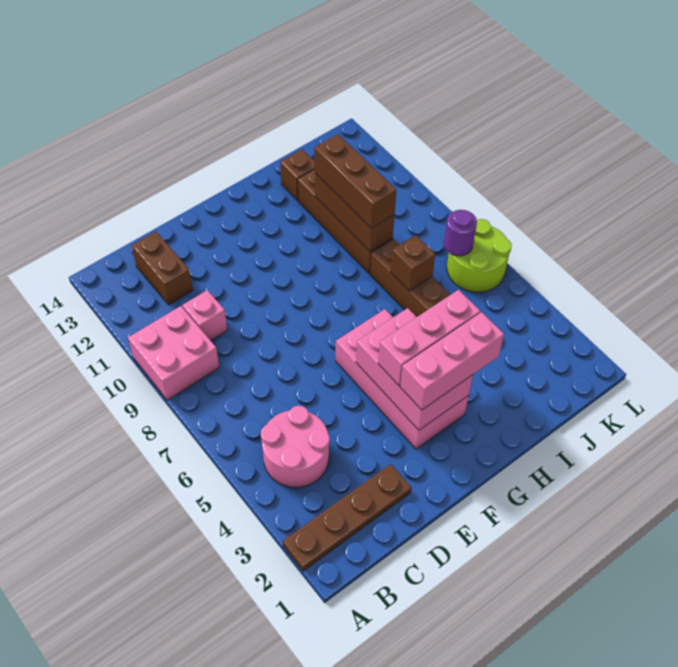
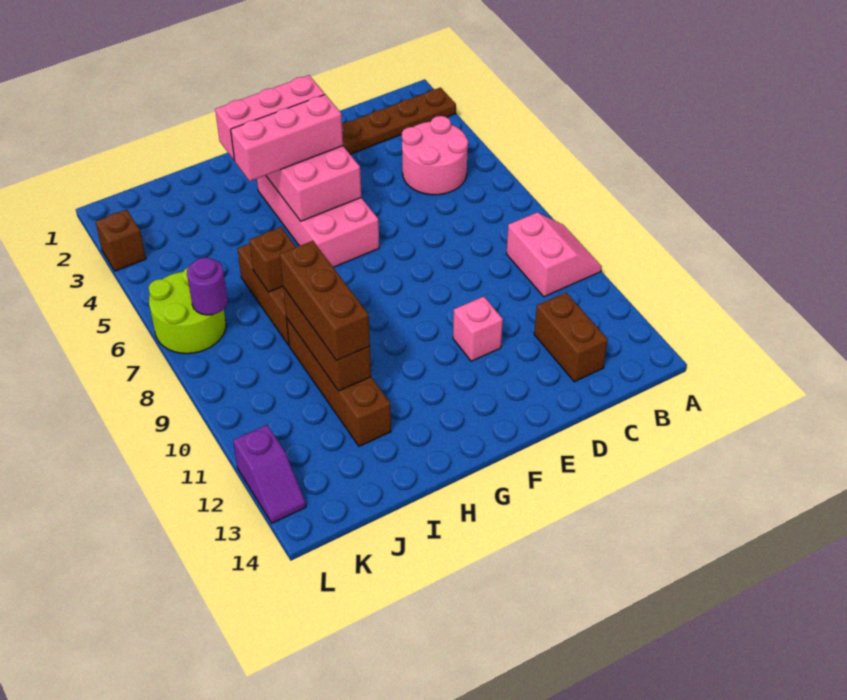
pink brick A9:B10 level 1 -> pink slope A9:B10 level 1 top B
pink brick C10 level 1 -> pink brick E11 level 1
brown brick I13 level 1 -> brown brick L3 level 1
none -> purple slope L12:L13 level 1 top 12

